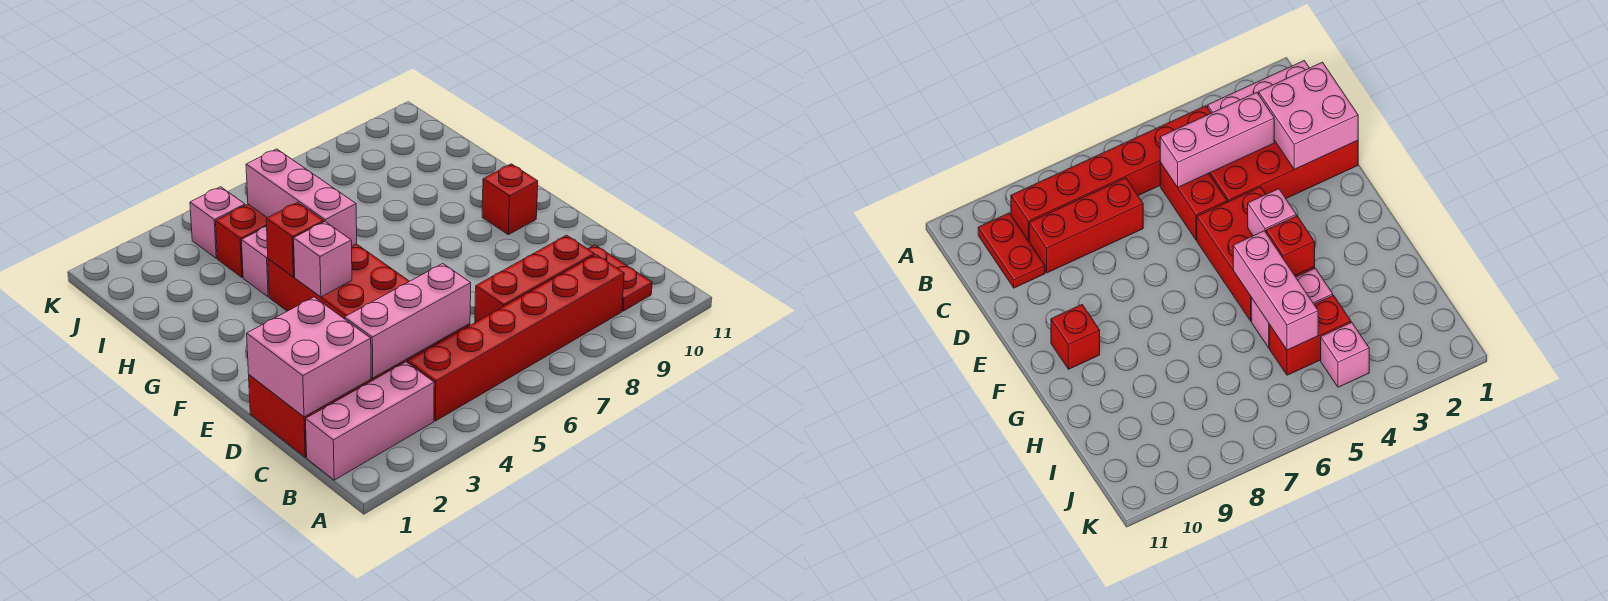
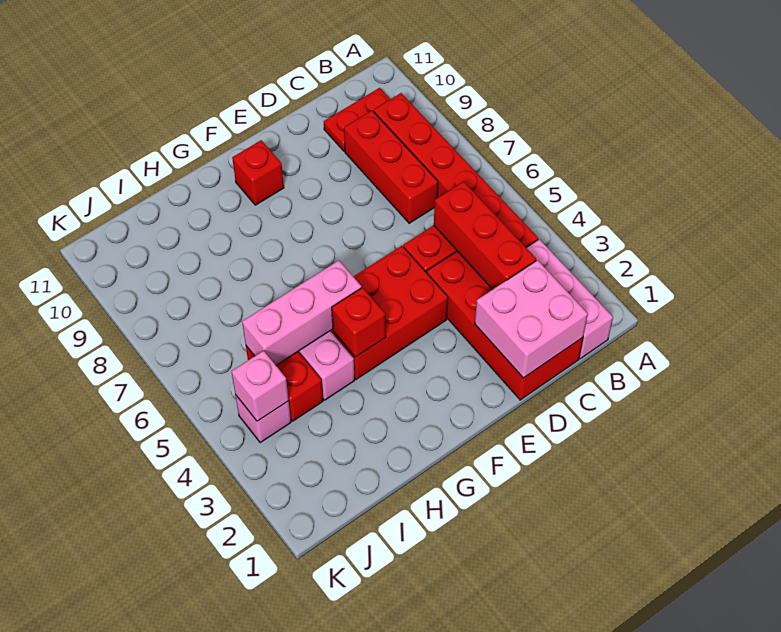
pink brick C3:C5 level 2 -> red brick C3:C5 level 2
pink brick F4 level 2 -> pink brick J4 level 2

